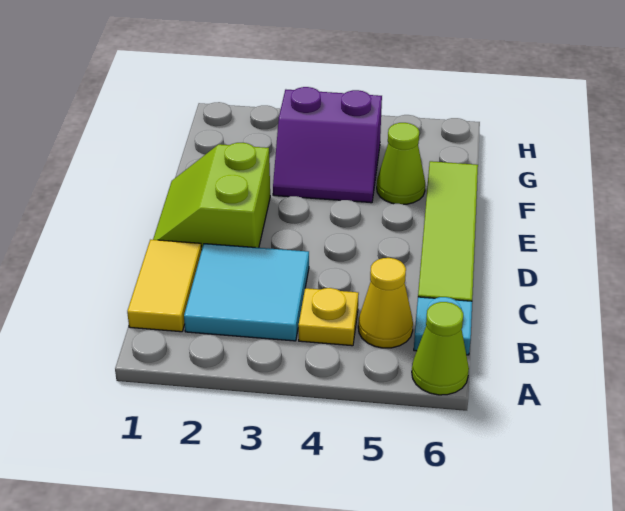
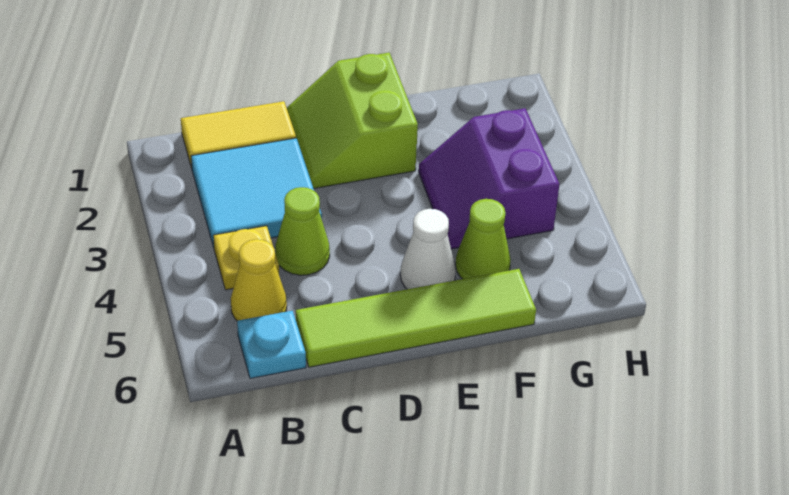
lime cone A6 level 1 -> lime cone C4 level 1
lime slope D1:E2 level 1 top 2 -> lime slope D1:E2 level 1 top E
none -> white cone E5 level 1

